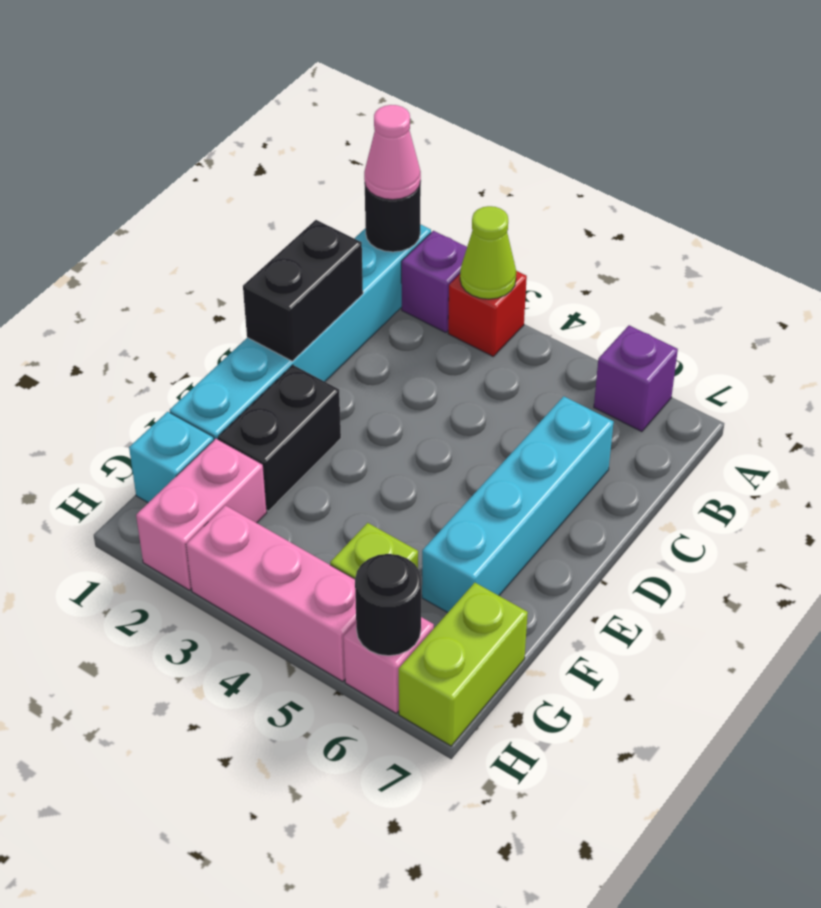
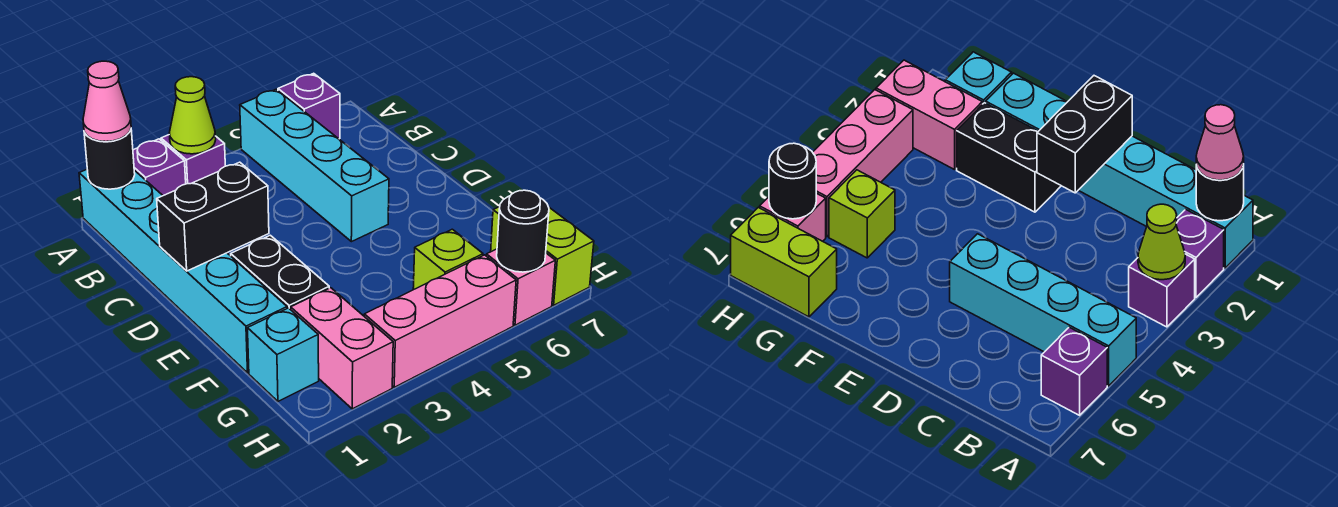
red brick A3 level 1 -> purple brick A3 level 1
black brick C1:D1 level 2 -> black brick D1:D2 level 2
cyan brick C6:F6 level 1 -> cyan brick A5:D5 level 1

